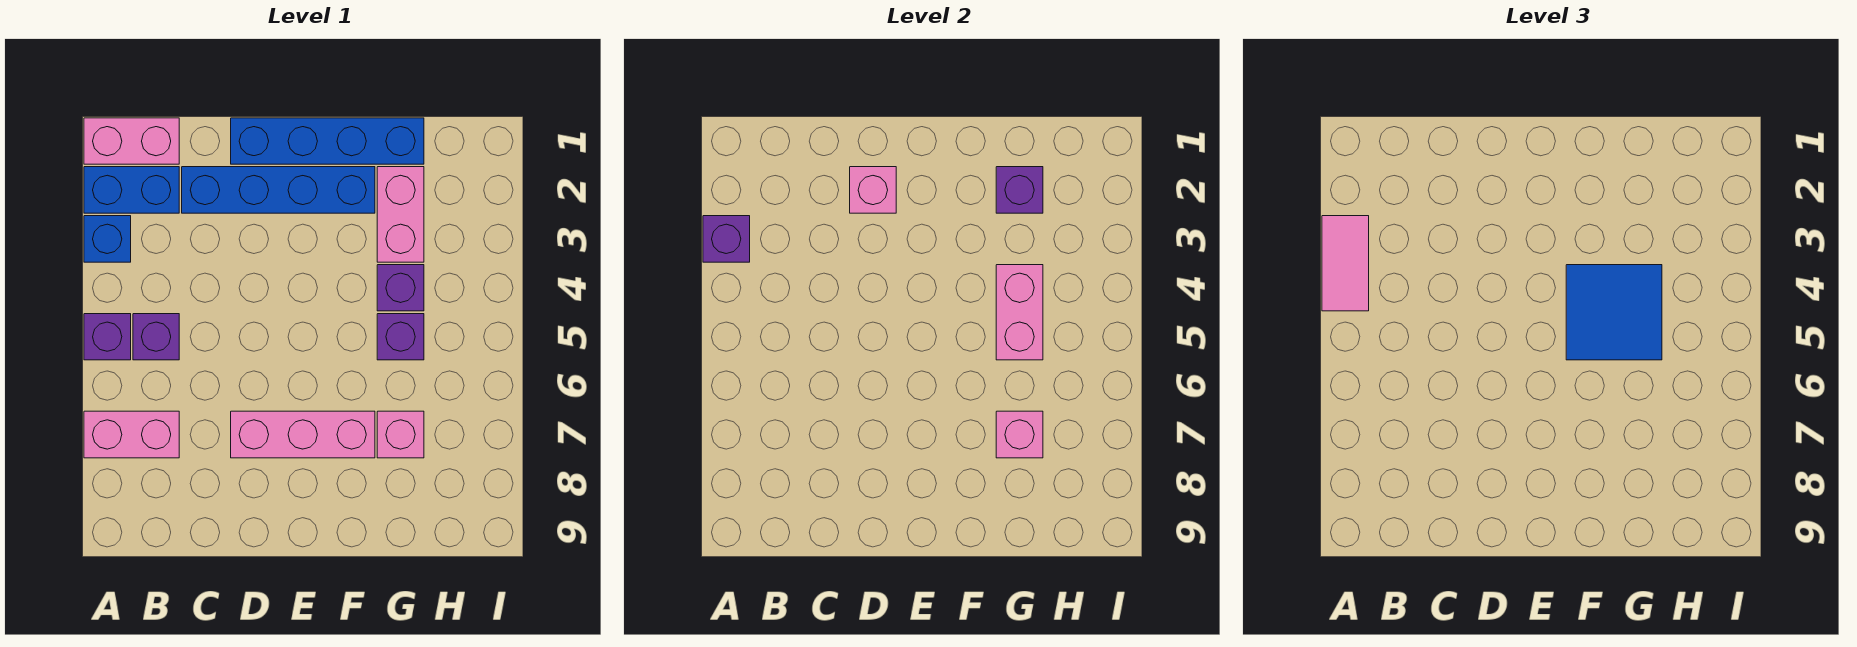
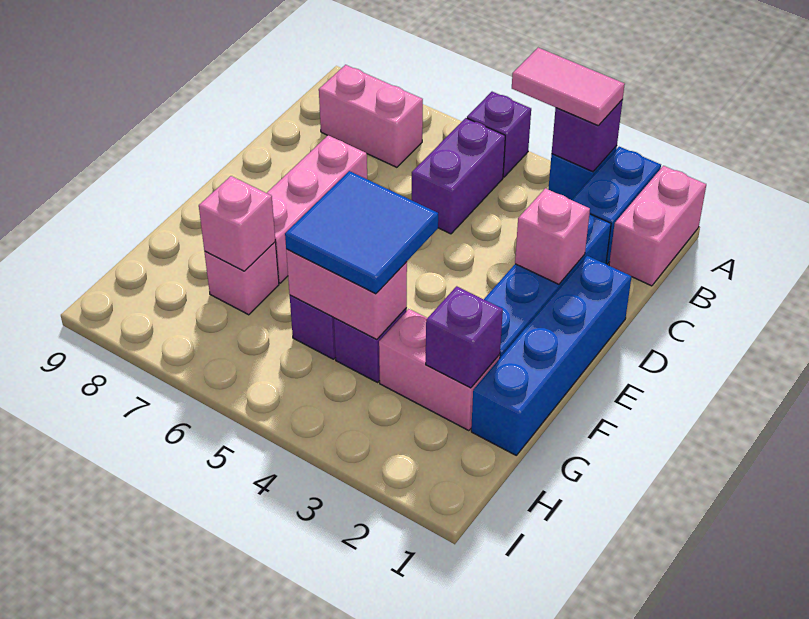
pink brick A7:B7 level 1 -> pink brick B7:B8 level 1
purple brick B5 level 1 -> purple brick B5:C5 level 1

